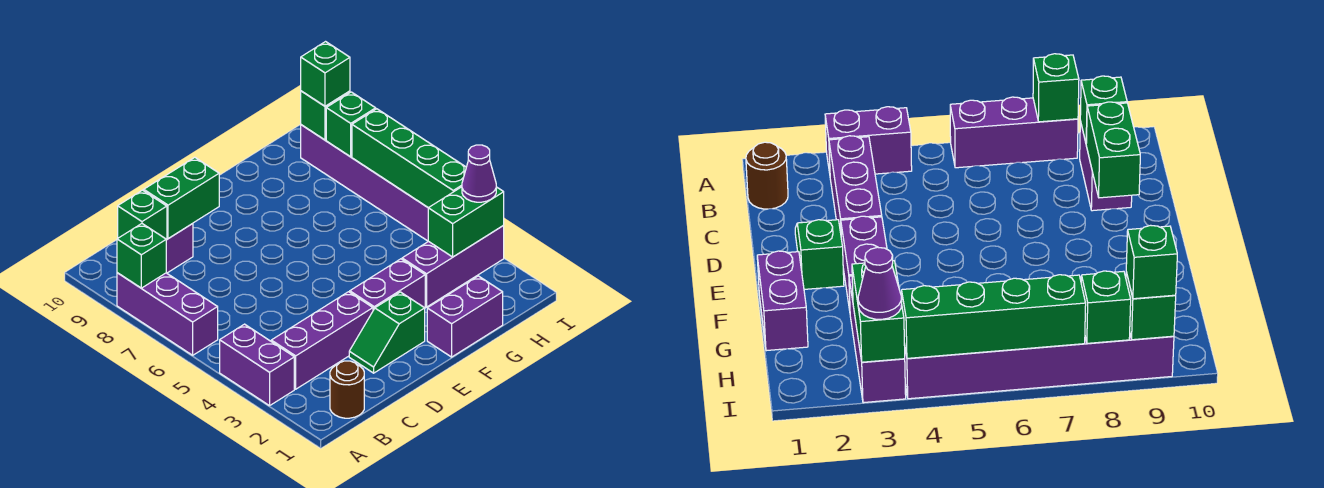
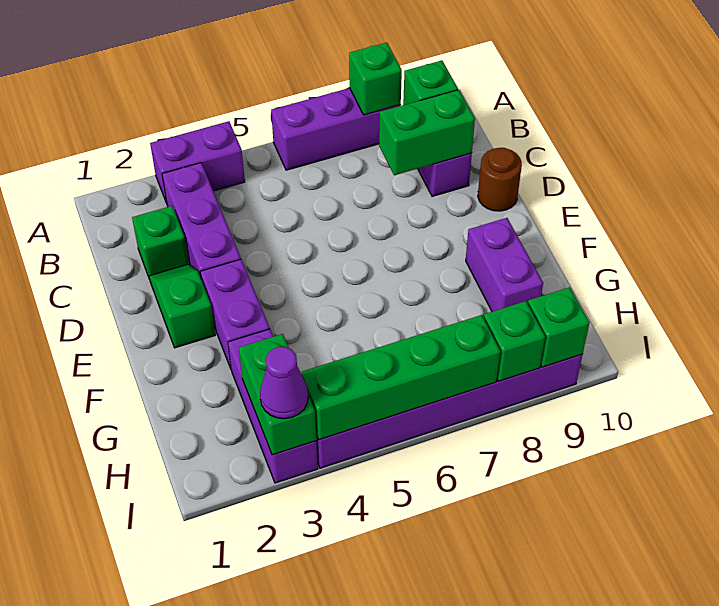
brown round brick B1 level 1 -> brown round brick D10 level 1
green brick C9:D9 level 2 -> green brick C8:C9 level 2
purple brick F1:G1 level 1 -> purple brick F9:G9 level 1
green brick I9 level 3 -> green brick C2 level 1

